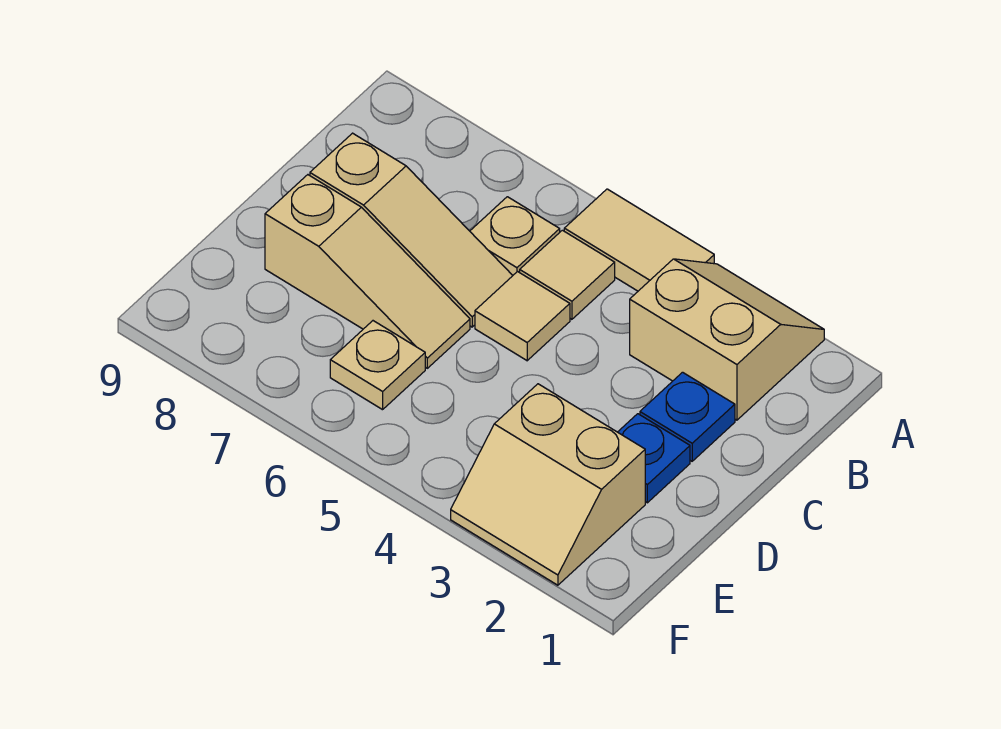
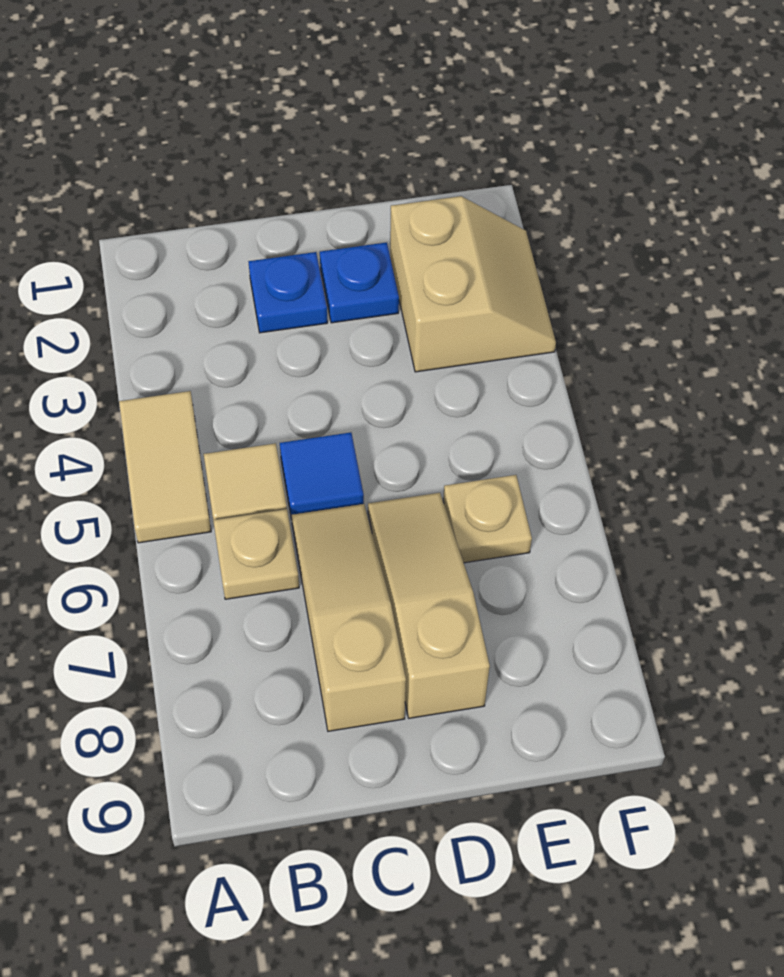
tan slope A2:B3 level 1 top B -> none
tan tile C5 level 1 -> blue tile C5 level 1

